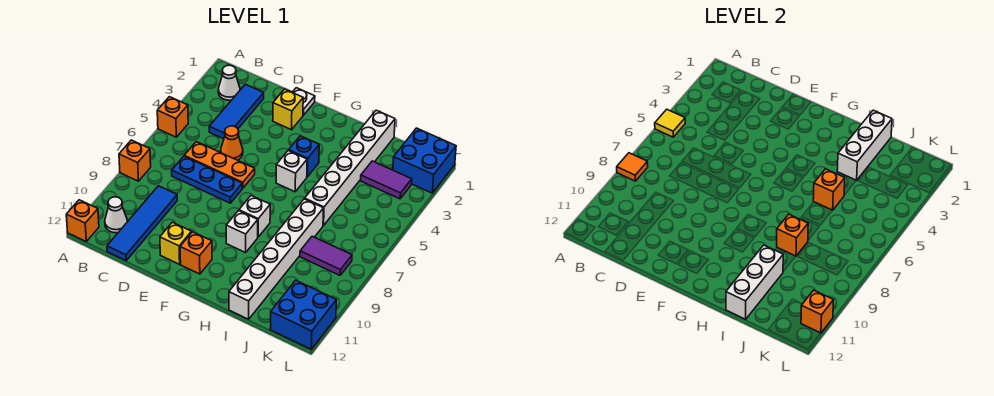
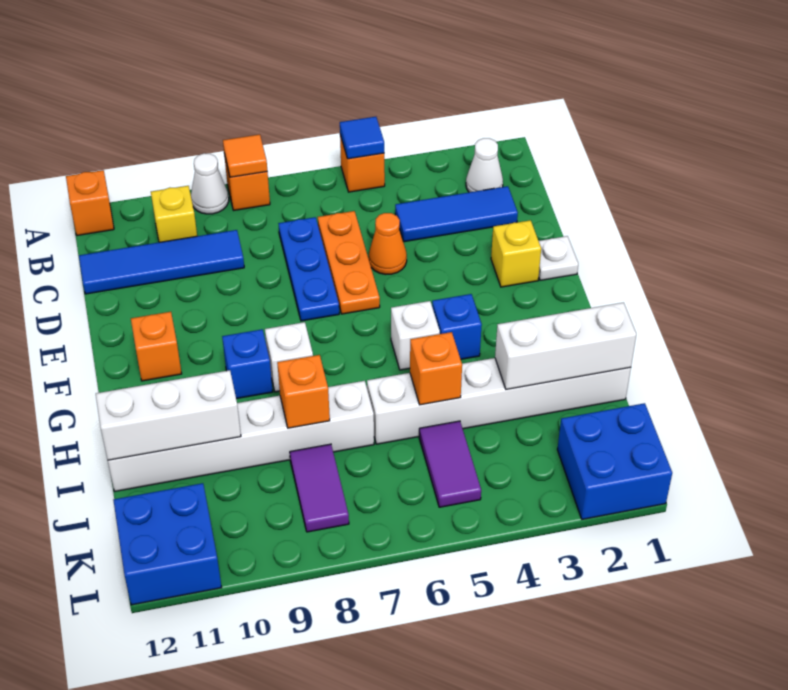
yellow tile A5 level 2 -> blue tile A5 level 2
white cone B11 level 1 -> white cone A9 level 1
yellow brick E11 level 1 -> yellow brick B10 level 1
white brick G9 level 1 -> blue brick G9 level 1
purple tile J3:K3 level 1 -> purple tile J5:K5 level 1
orange brick L11 level 2 -> none

